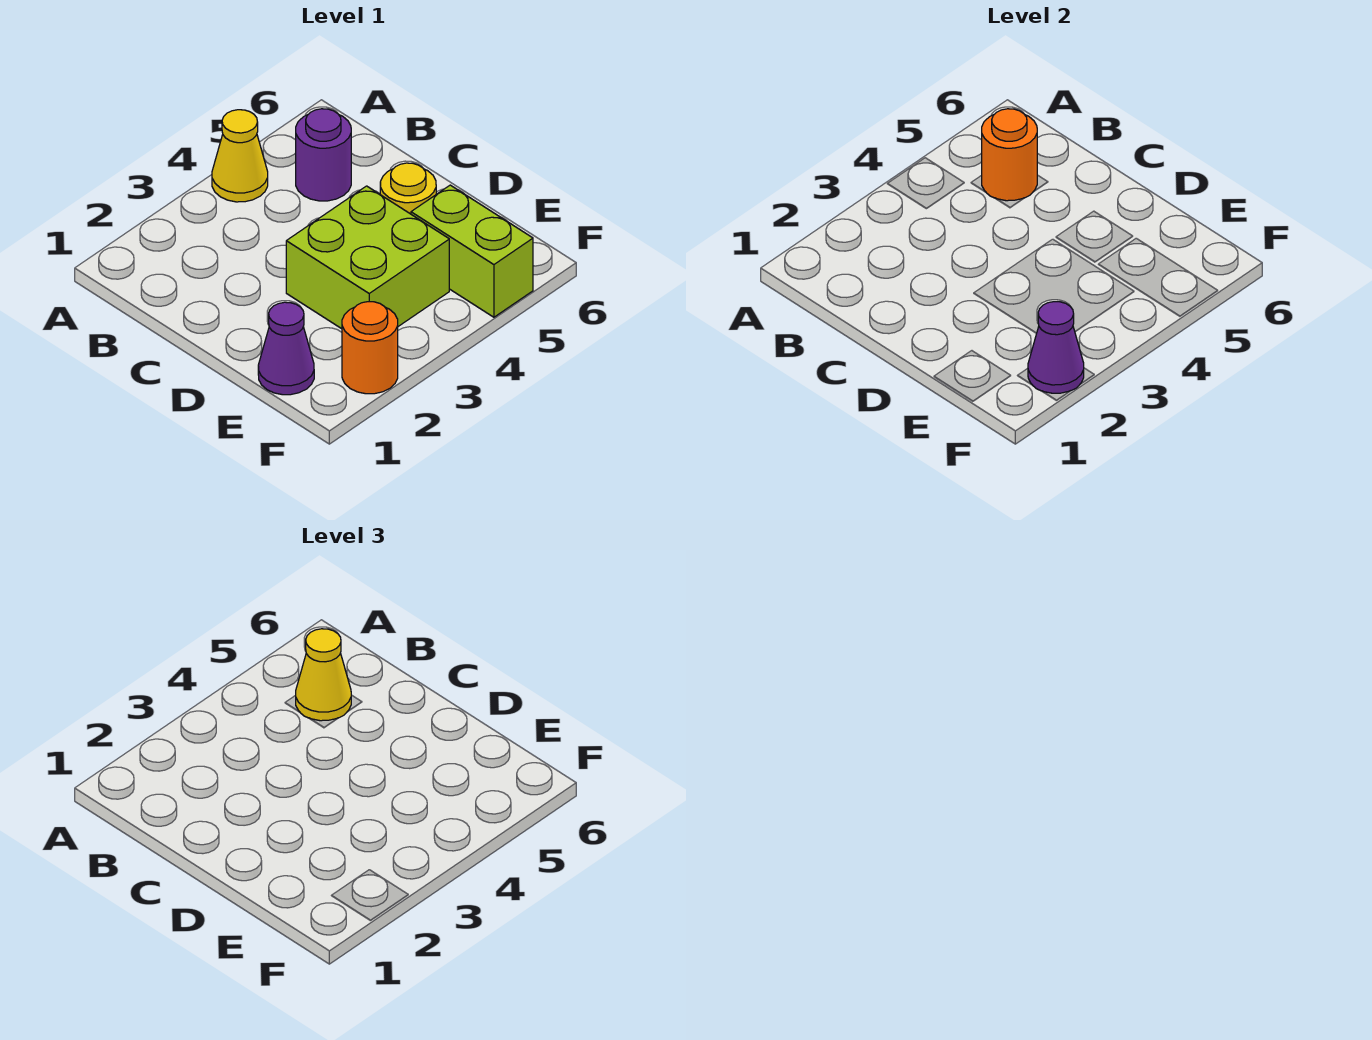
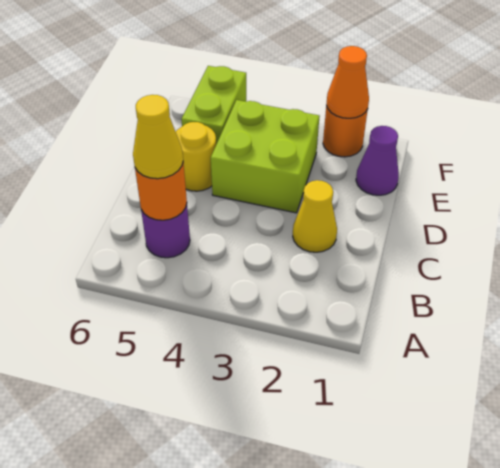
yellow cone A4 level 1 -> yellow cone C2 level 1
purple cone F2 level 2 -> orange cone F2 level 2

